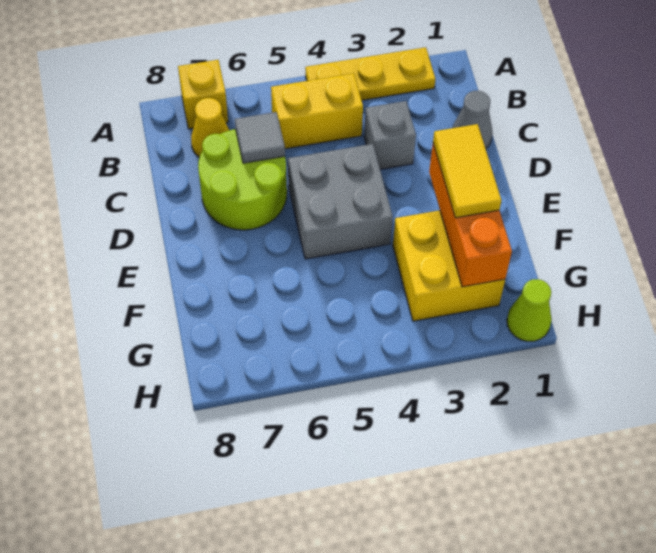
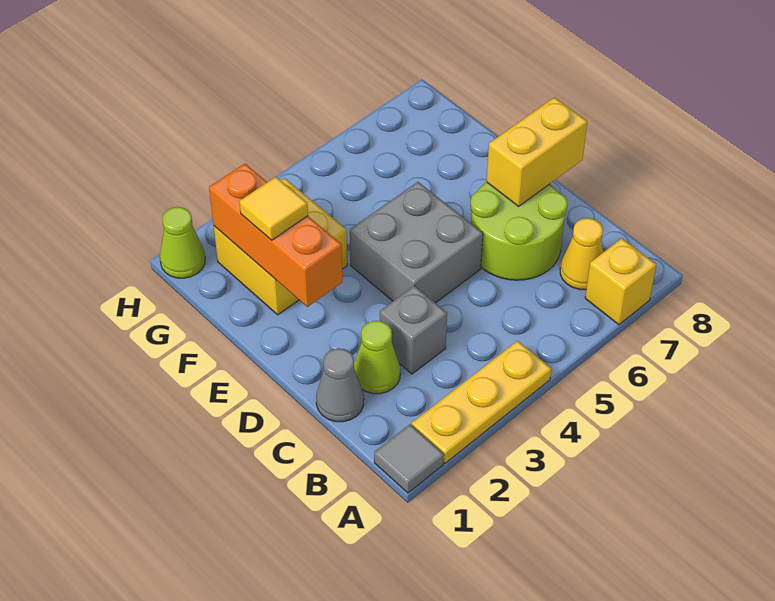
yellow brick B4:B5 level 1 -> yellow brick D7:D8 level 2
none -> lime cone C2 level 1
grey tile C6 level 2 -> grey tile A1 level 1
yellow tile E2:F2 level 3 -> yellow tile F2 level 3

